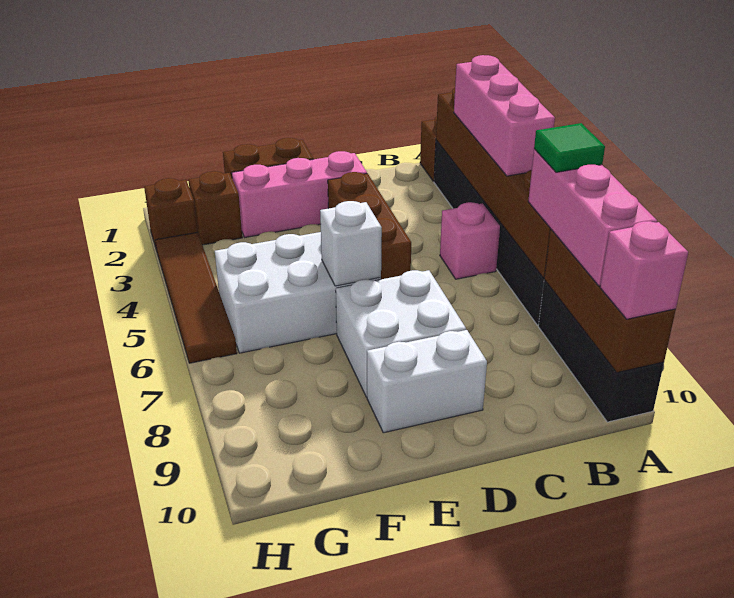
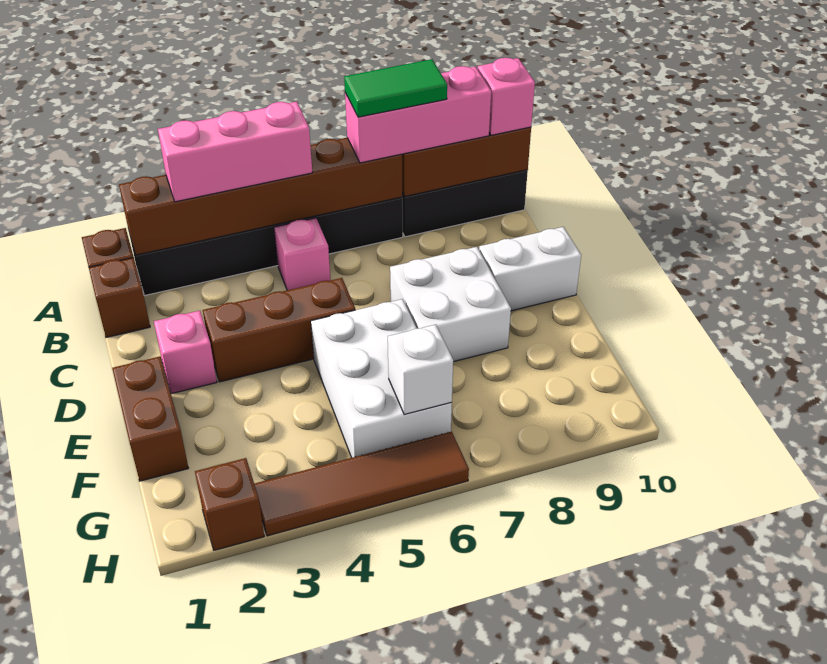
green tile A7 level 4 -> green tile A7:A8 level 4
pink brick D2:F2 level 1 -> pink brick D2 level 1
white brick D9:E9 level 1 -> white brick D9:D10 level 1
white brick E6 level 2 -> white brick G6 level 2
brown brick G2 level 1 -> brown brick B1 level 1

